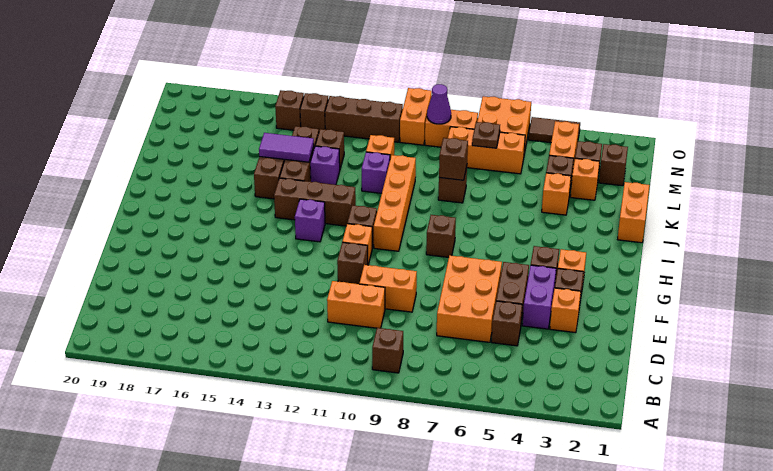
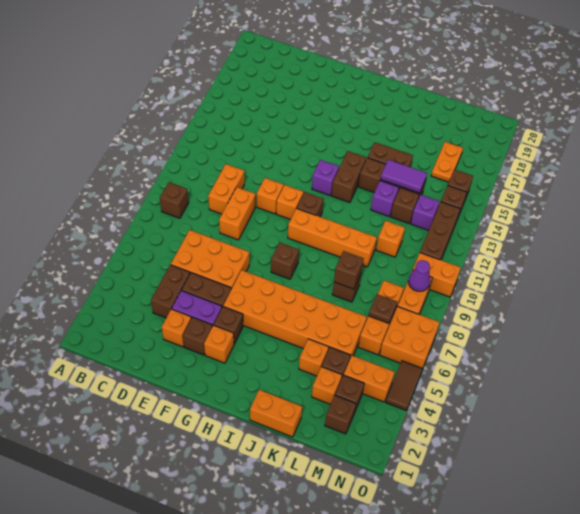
brown brick D5 level 1 -> brown brick D4:D5 level 1
brown brick F11 level 1 -> orange brick F11 level 1
none -> orange brick G5:L6 level 1
brown brick I12:I14 level 1 -> brown brick I13:I14 level 1
purple brick K11 level 1 -> purple brick M13 level 1
purple tile K14:K15 level 2 -> purple tile K14:L14 level 2
none -> orange plate M16:M17 level 1

